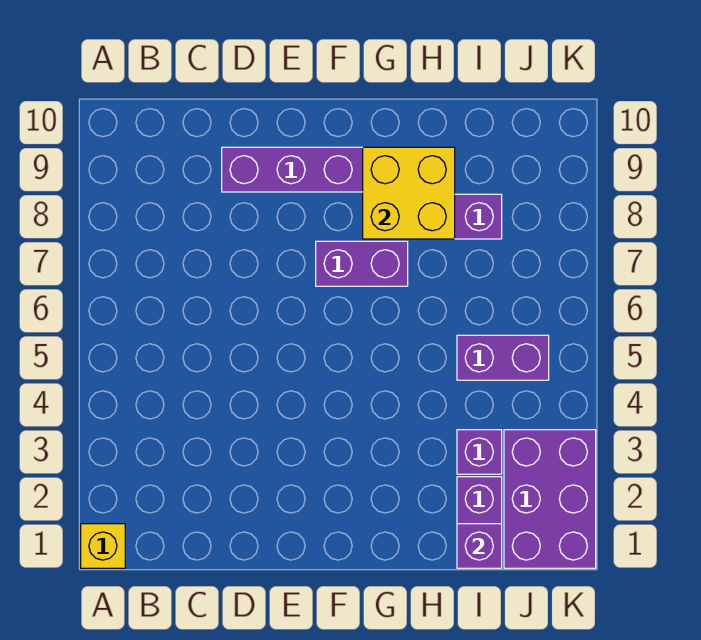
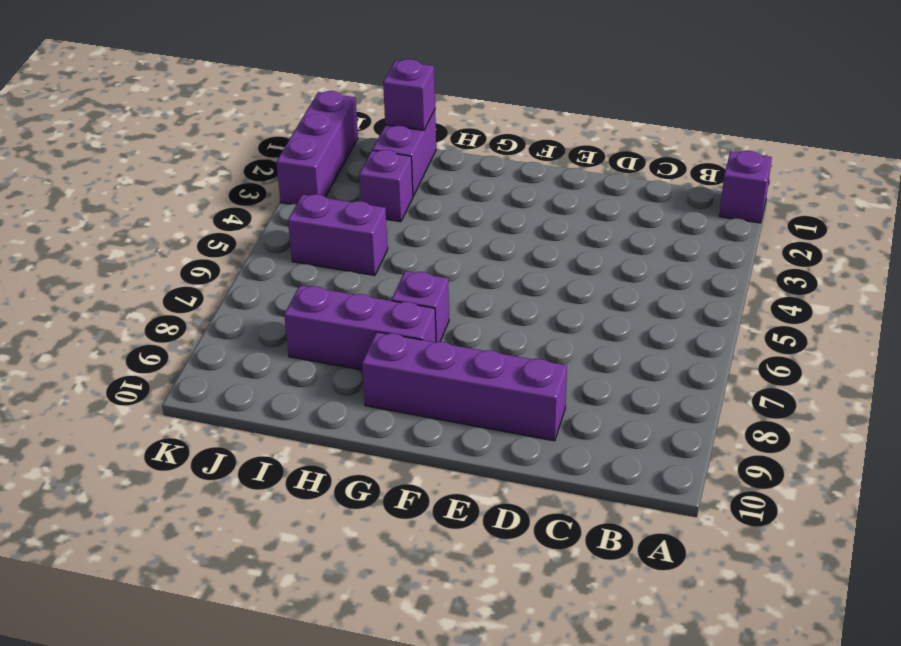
yellow brick A1 level 1 -> purple brick A1 level 1
purple brick F7:G7 level 1 -> purple brick G7 level 1
yellow brick G8:H9 level 2 -> none
purple brick J1:K3 level 1 -> purple brick K1:K3 level 1

